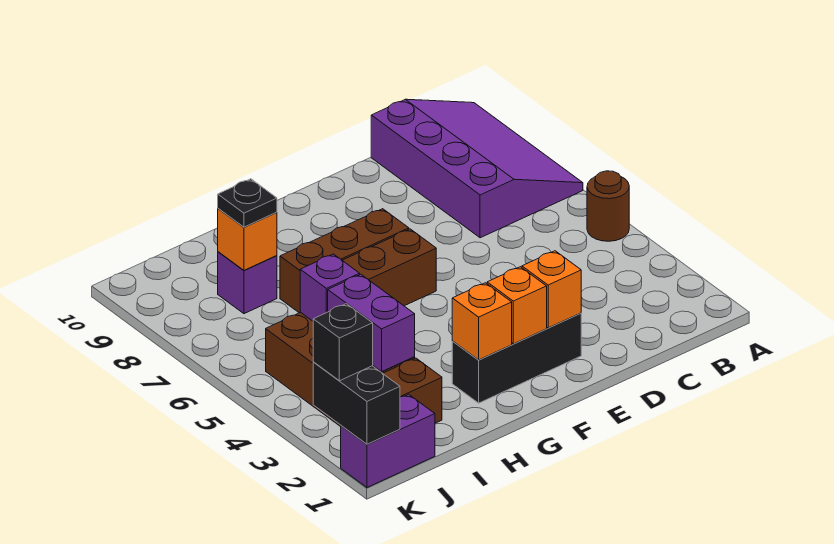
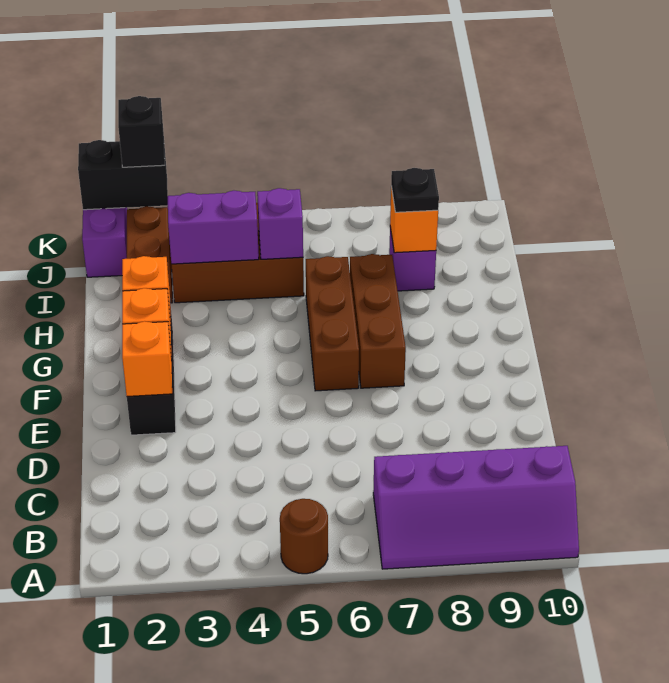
purple slope A7:C10 level 1 top C -> purple slope A7:B10 level 1 top B

